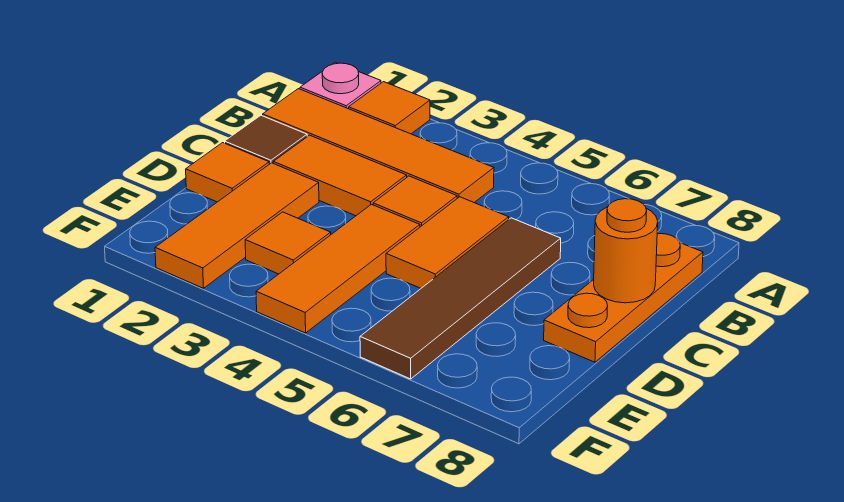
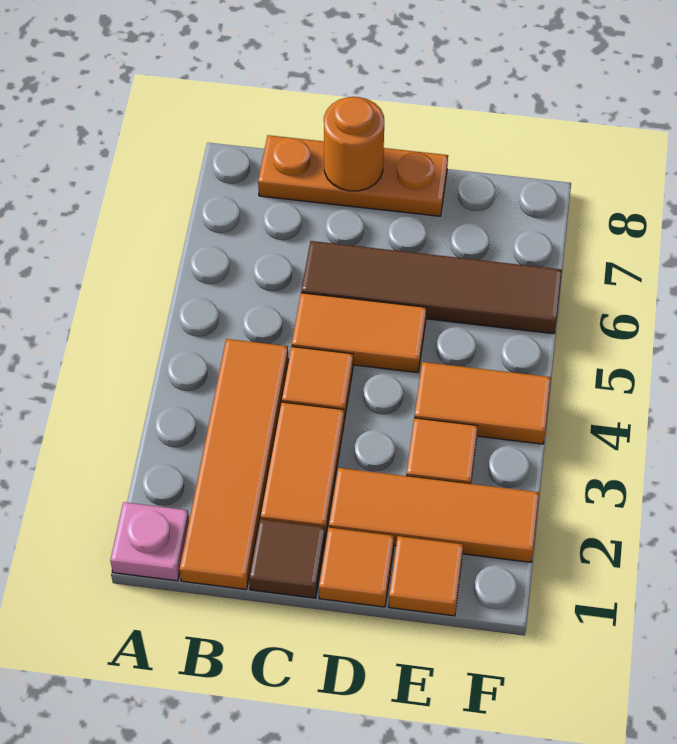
orange tile A2 level 1 -> orange tile E1 level 1
orange tile D4:F4 level 1 -> orange tile E4:F4 level 1

